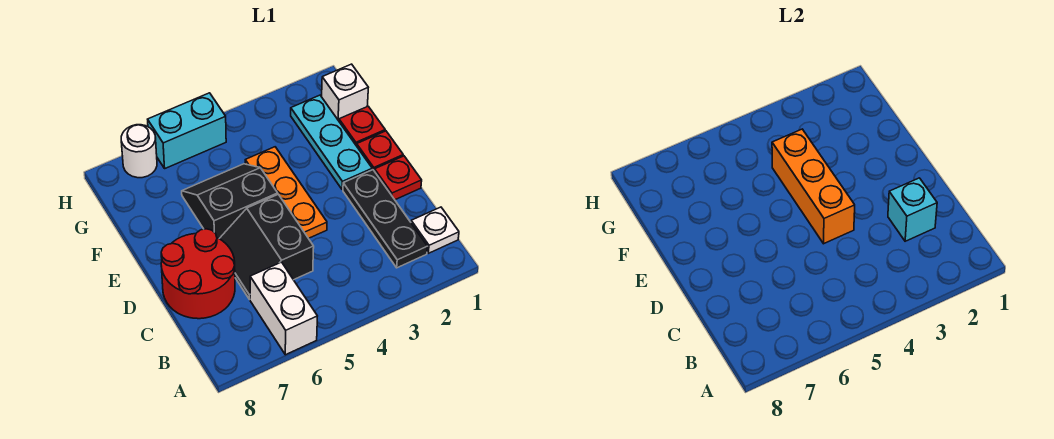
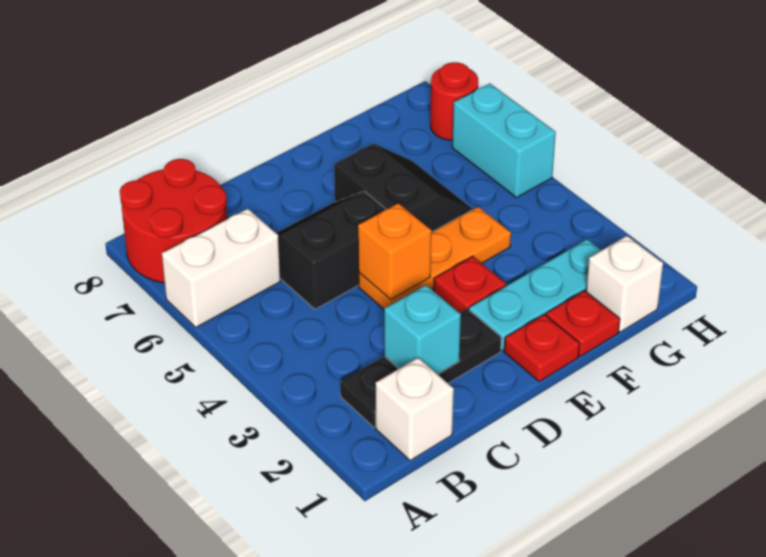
white plate B1 level 1 -> white brick B1 level 1
red round brick C7:D8 level 1 -> red round brick A7:B8 level 1
red plate D1 level 1 -> red plate E3 level 1
orange brick D4:F4 level 2 -> orange brick D4 level 2
white round brick H7 level 1 -> red round brick H7 level 1

